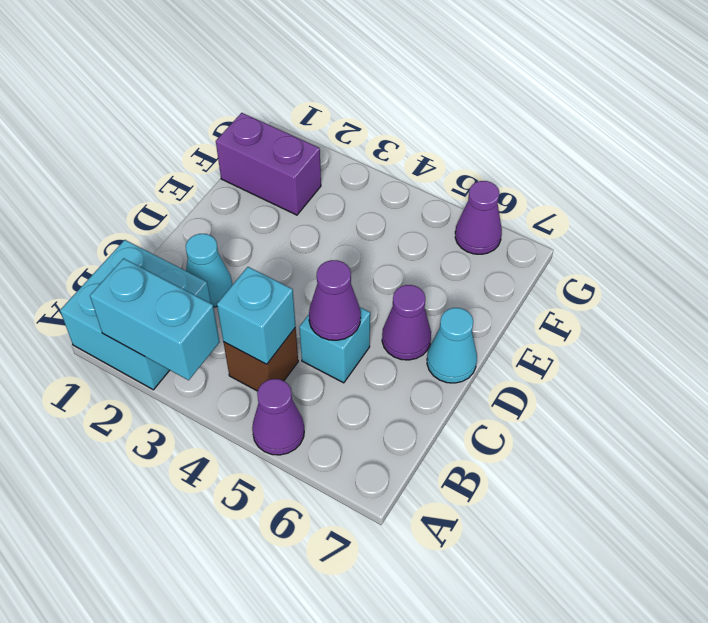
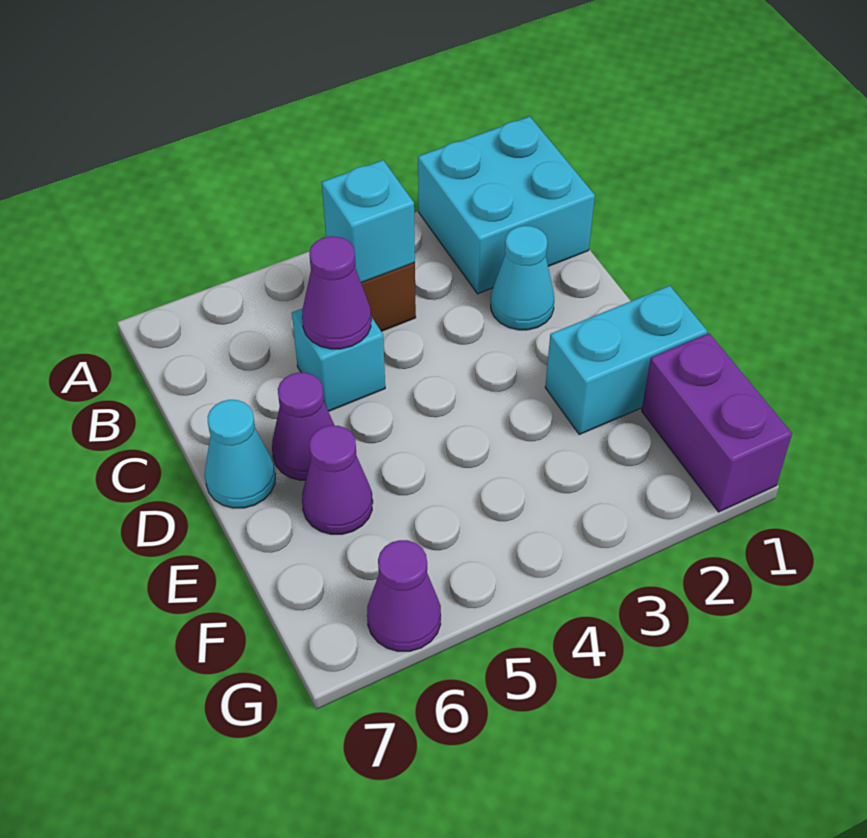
cyan brick A2:A3 level 2 -> cyan brick E1:E2 level 1
purple cone A5 level 1 -> purple cone E6 level 1
purple brick F1:F2 level 1 -> purple brick F1:G1 level 1

